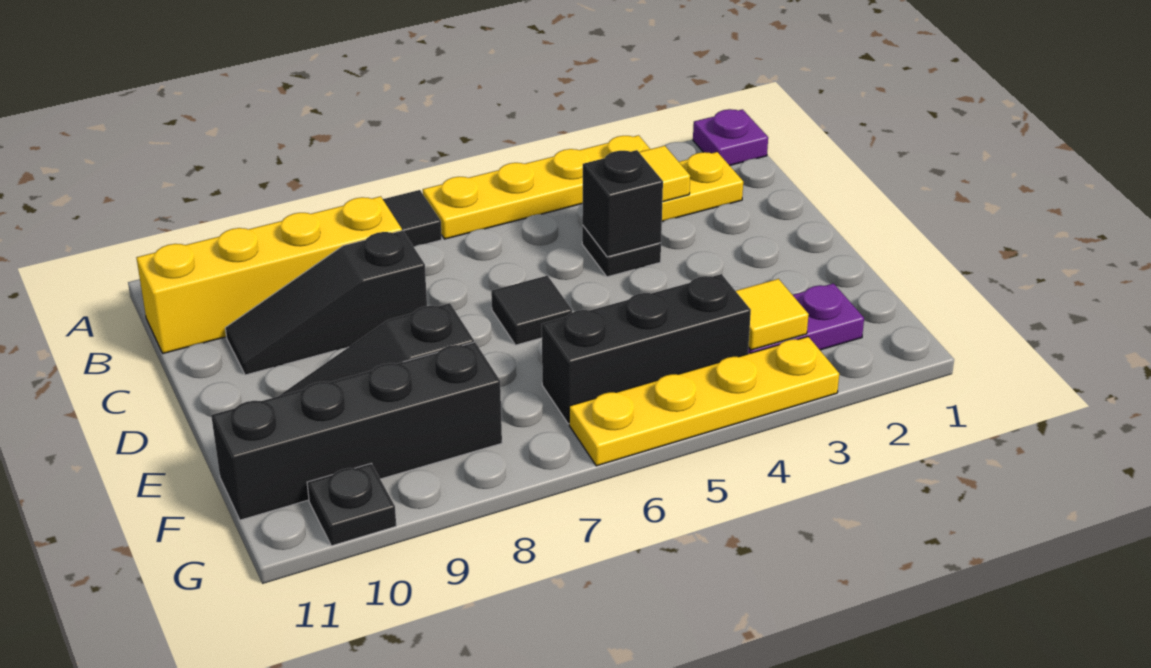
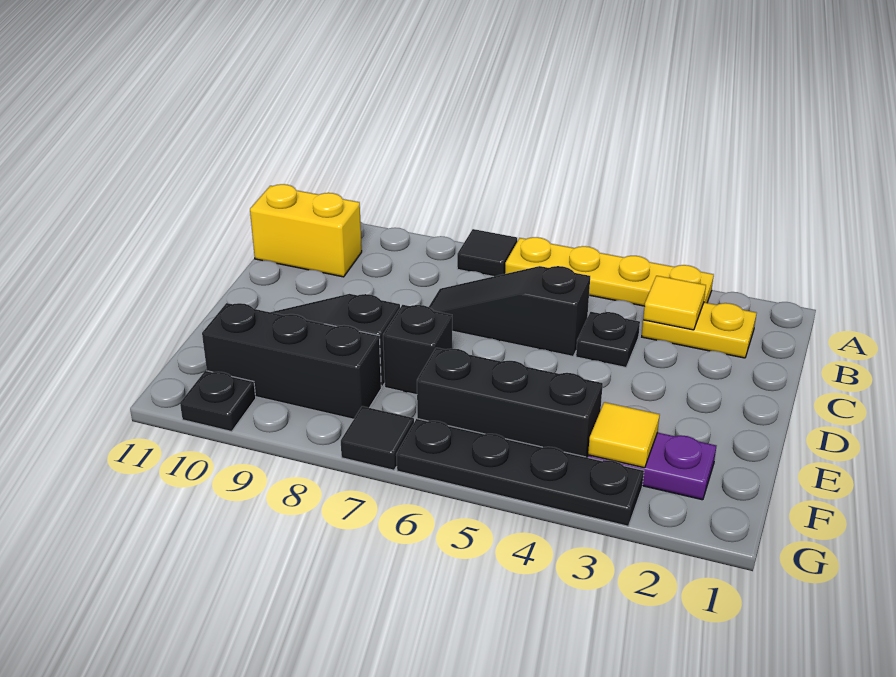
purple plate A1 level 1 -> none
yellow brick B8:B11 level 1 -> yellow brick B10:B11 level 1
black brick C4 level 2 -> black brick E7 level 1
black slope C8:C10 level 1 top 8 -> black slope C5:C7 level 1 top 5
black tile D6 level 1 -> black tile G7 level 1
black brick F8:F11 level 1 -> black brick F8:F10 level 1
yellow plate G3:G6 level 1 -> black plate G3:G6 level 1

